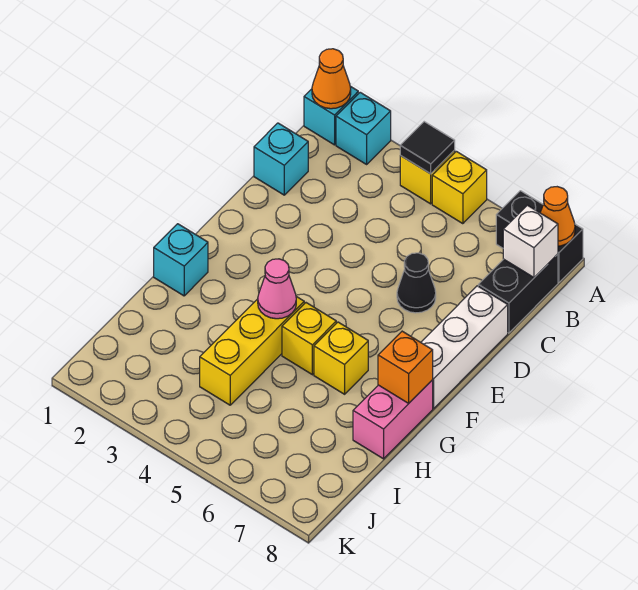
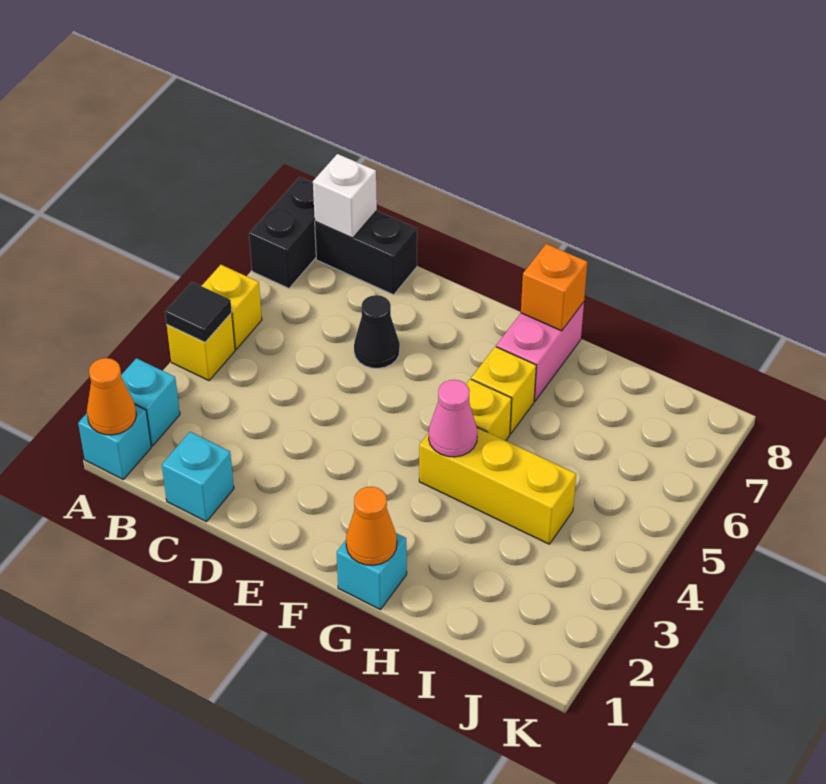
orange cone A8 level 2 -> orange cone G1 level 2
white brick D8:F8 level 1 -> none
pink brick G8:H8 level 1 -> pink brick G7:G8 level 1

